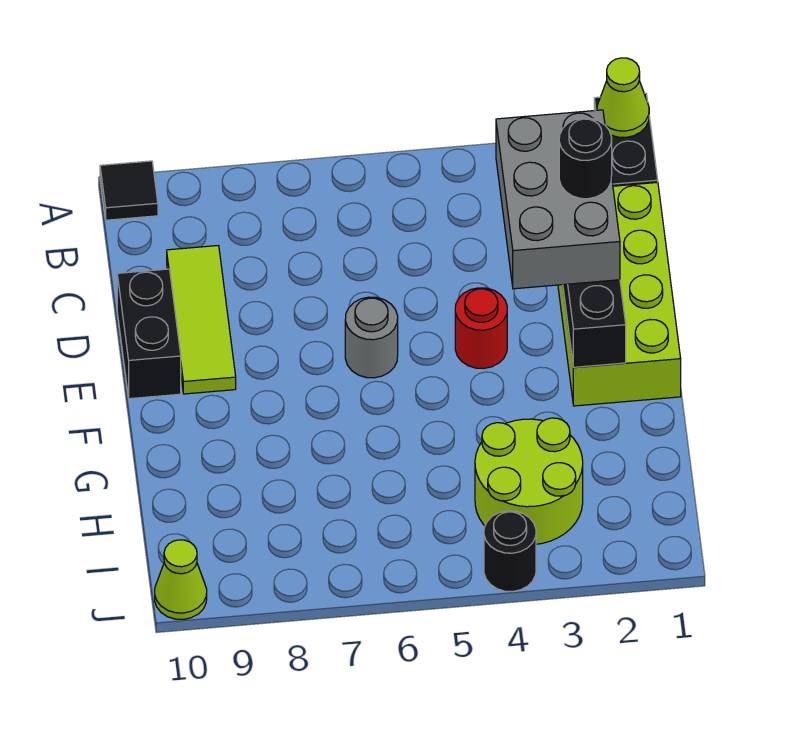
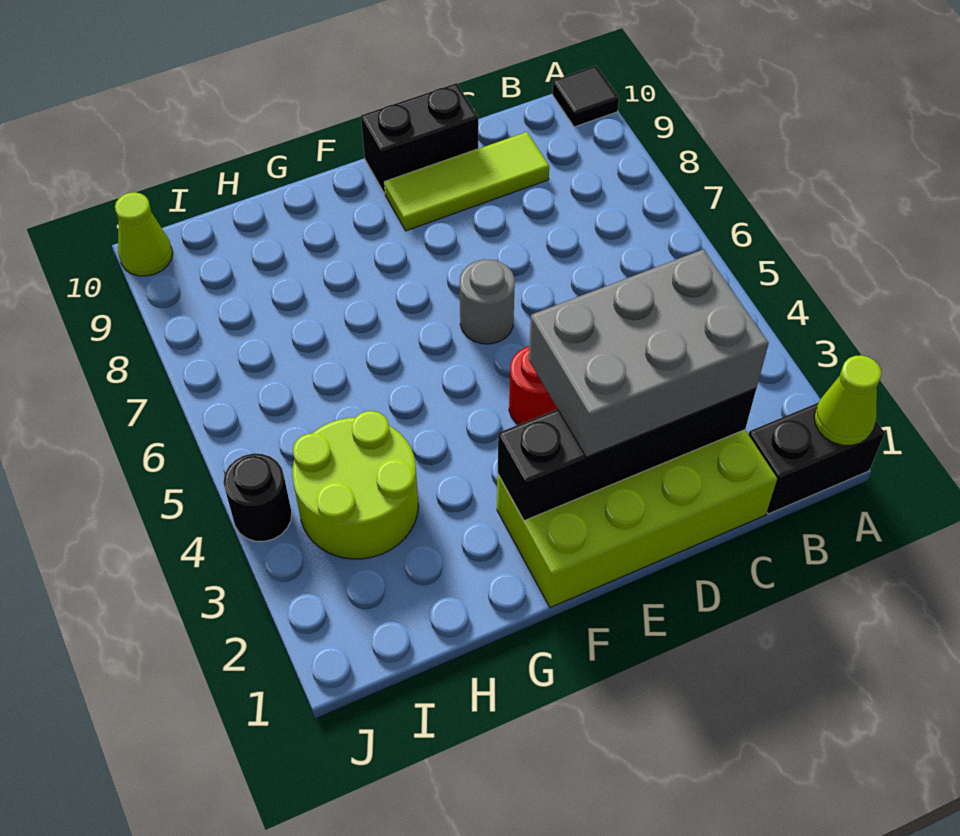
black round brick D2 level 4 -> none

